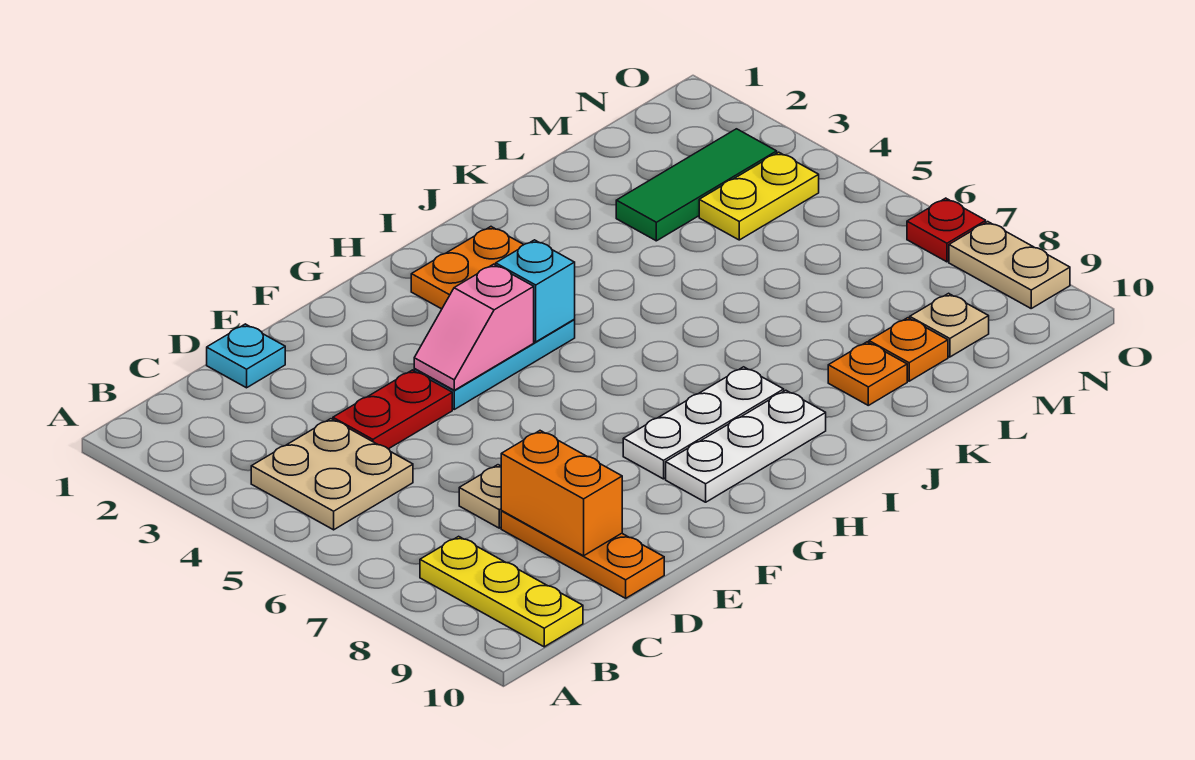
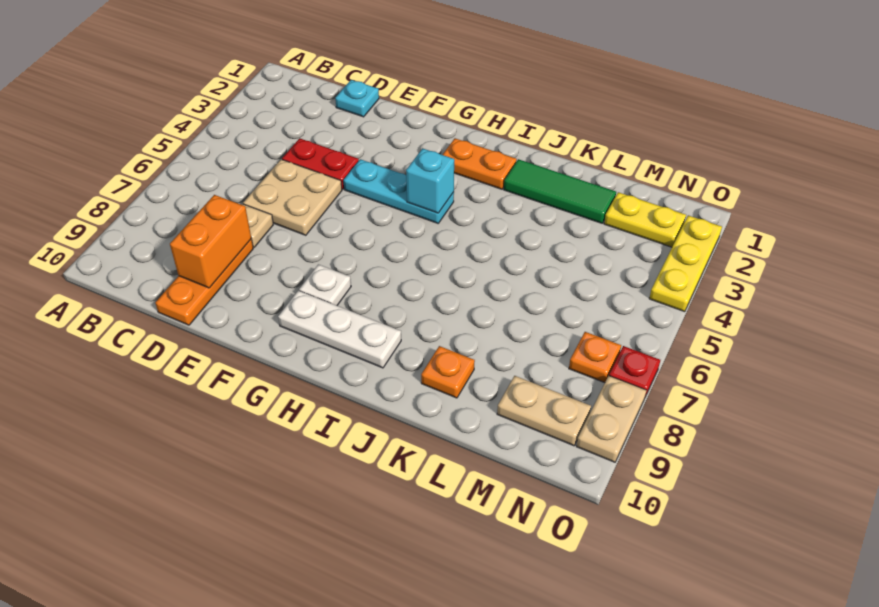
tan plate B4:C5 level 1 -> tan plate D5:E6 level 1
yellow plate B8:B10 level 1 -> yellow plate O2:O4 level 1
pink slope F4:G4 level 2 top G -> none
white plate G8:I8 level 1 -> white plate G8 level 1
green tile L3:N3 level 1 -> green tile J2:L2 level 1
orange plate L9 level 1 -> orange plate N7 level 1
yellow plate M4:N4 level 1 -> yellow plate M2:N2 level 1
tan plate M9 level 1 -> tan plate M9:N9 level 1

